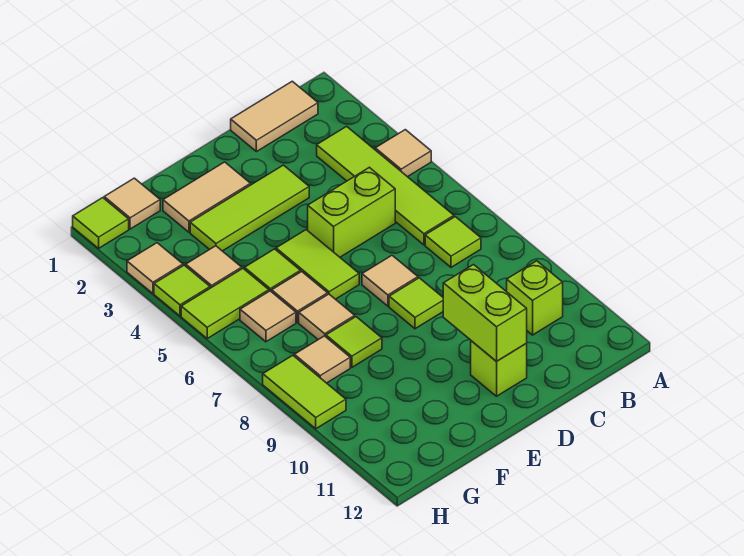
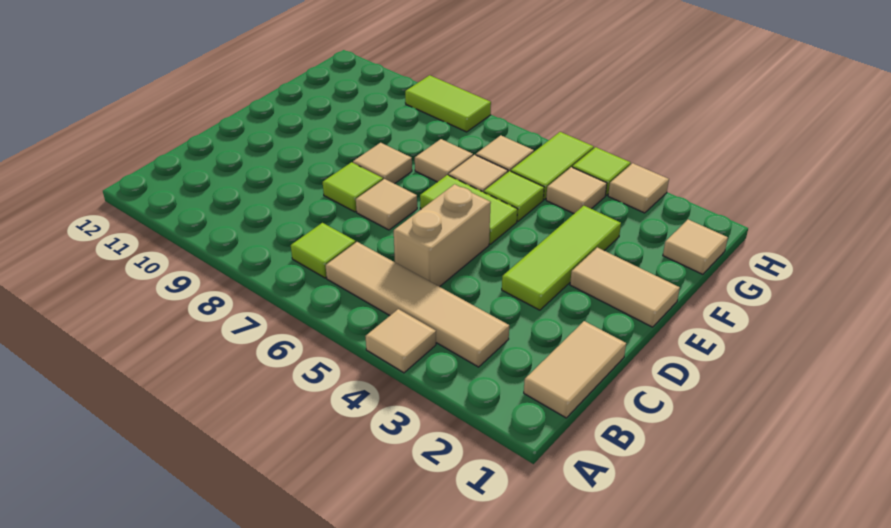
lime tile B3:B6 level 1 -> tan tile B3:B6 level 1
lime brick B10 level 1 -> none
lime brick C5:D5 level 1 -> tan brick C5:D5 level 1
lime brick D10:D11 level 2 -> none
lime brick D11 level 1 -> none
tan tile E2:F2 level 1 -> tan tile E1:E2 level 1
lime tile F8 level 1 -> none
tan tile G8 level 1 -> tan tile E8 level 1
lime tile H1 level 1 -> none

